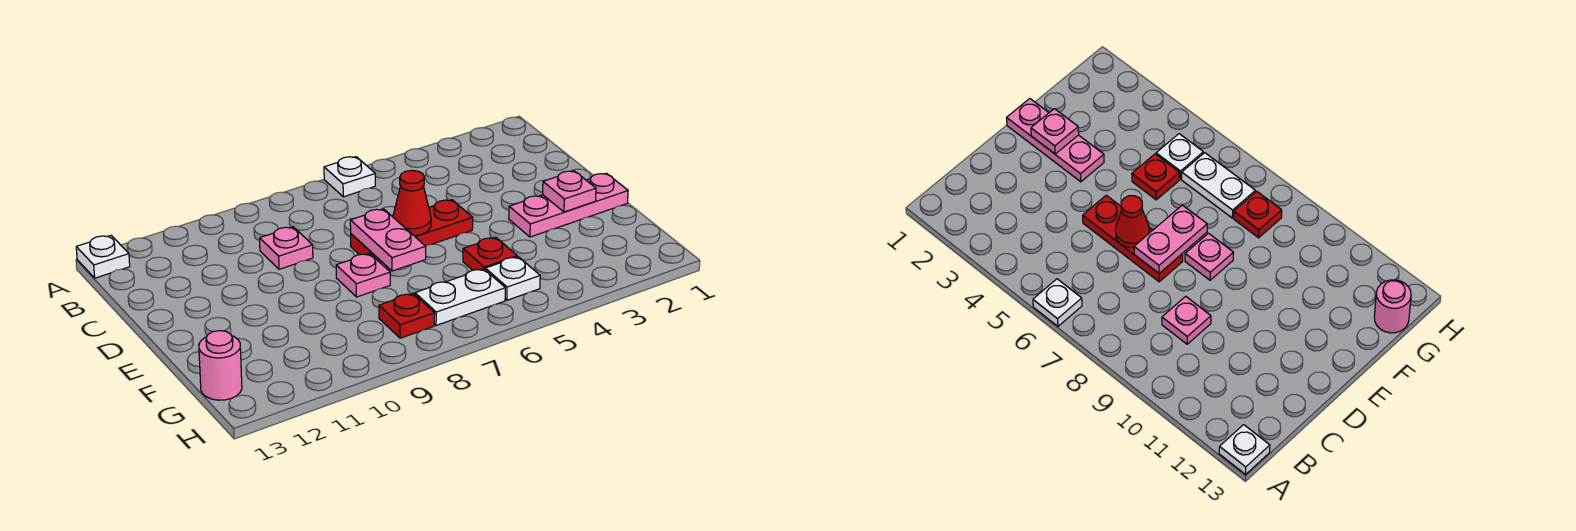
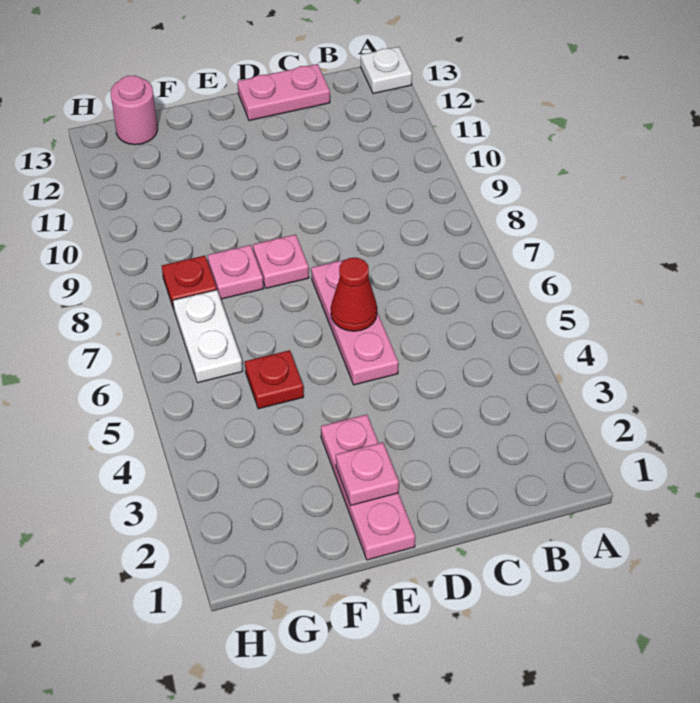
white plate A6 level 1 -> none
pink plate C9 level 1 -> pink plate F8 level 1
red plate D5:D7 level 1 -> pink plate D5:D7 level 1
pink plate D7:E7 level 2 -> pink plate C13:D13 level 1
white plate G5 level 1 -> none

